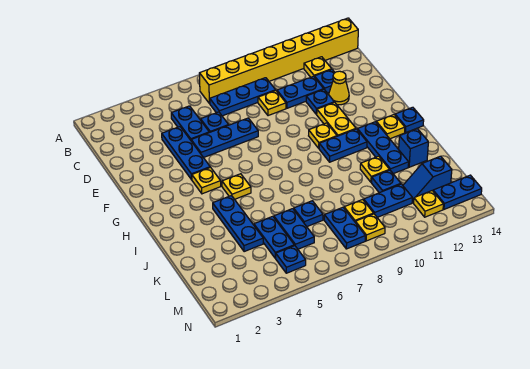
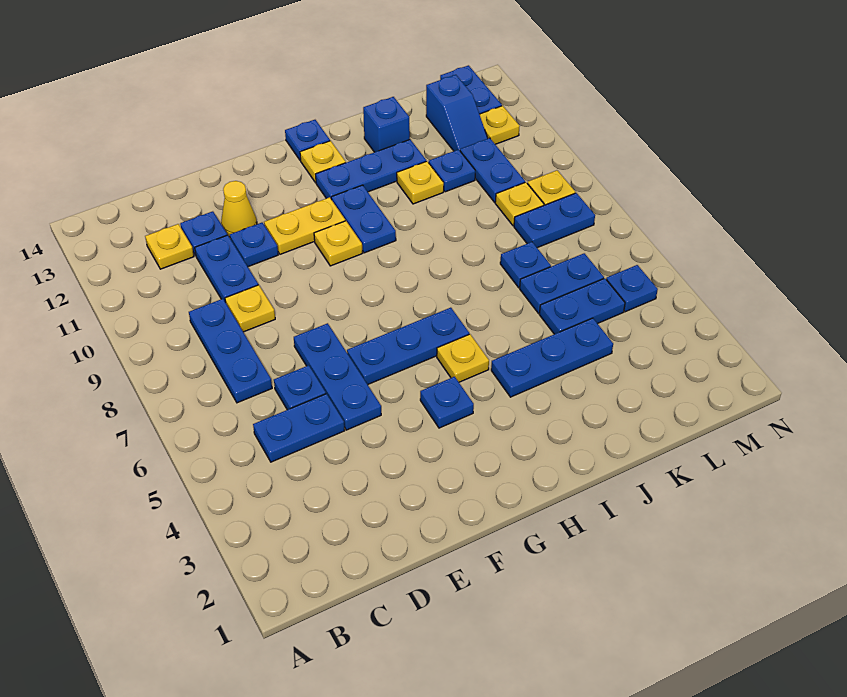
yellow brick B7:B14 level 1 -> none
blue plate D4:F4 level 1 -> blue plate F6:H6 level 1
yellow plate G4 level 1 -> blue plate G4 level 1

